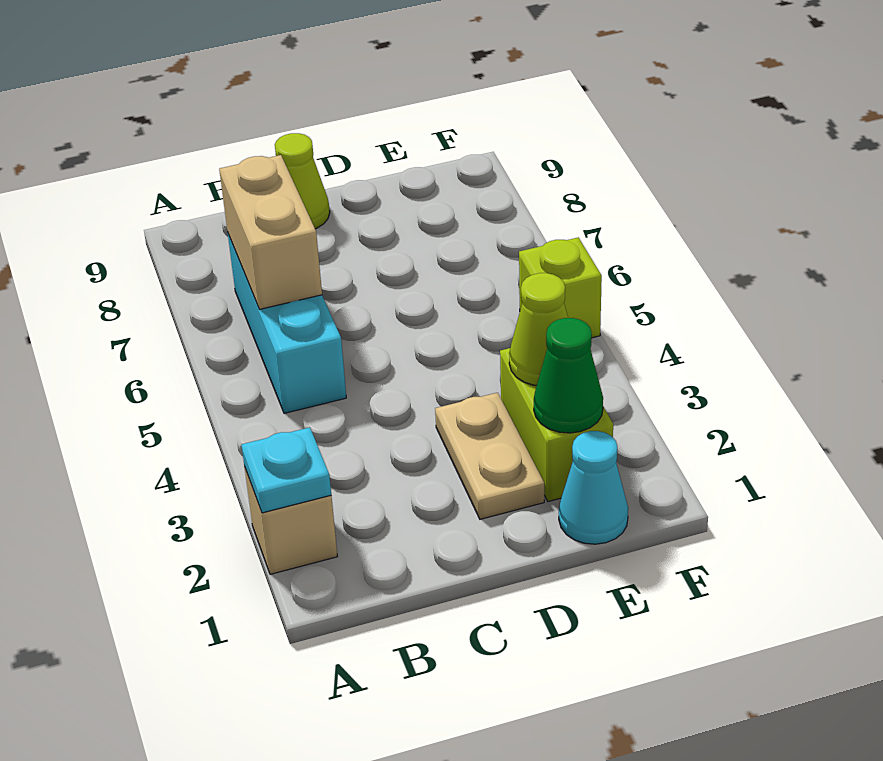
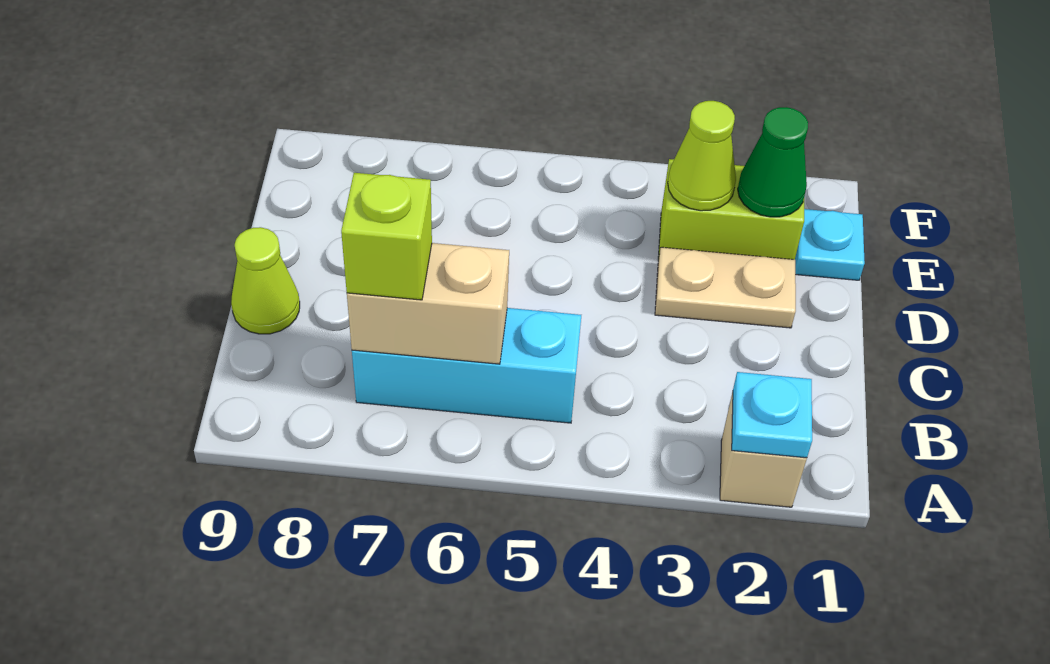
cyan cone E1 level 1 -> cyan plate E1 level 1
lime brick F5 level 1 -> lime brick B7 level 3

